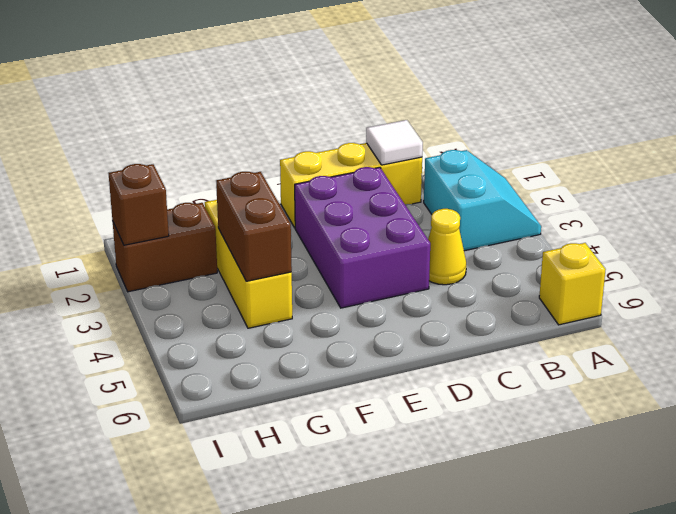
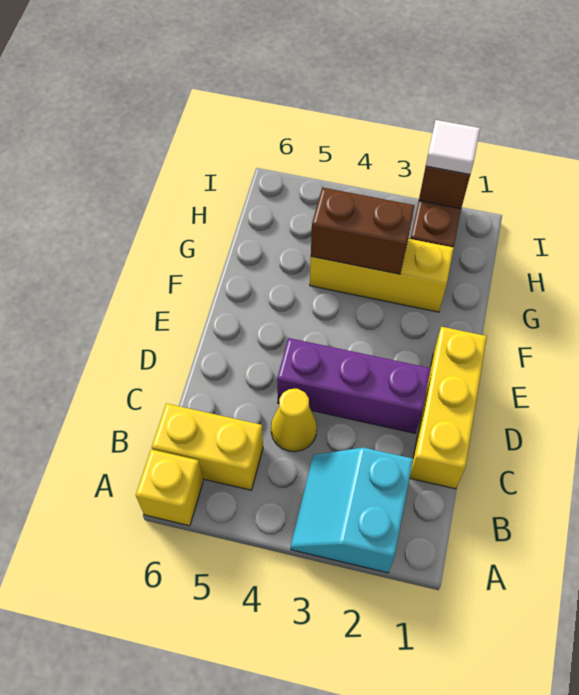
cyan slope A2:B3 level 1 top B -> cyan slope A2:B3 level 1 top 2
none -> yellow brick B5:B6 level 1
white tile C1 level 2 -> white tile I2 level 3
purple brick D2:E4 level 1 -> purple brick D2:D4 level 1

